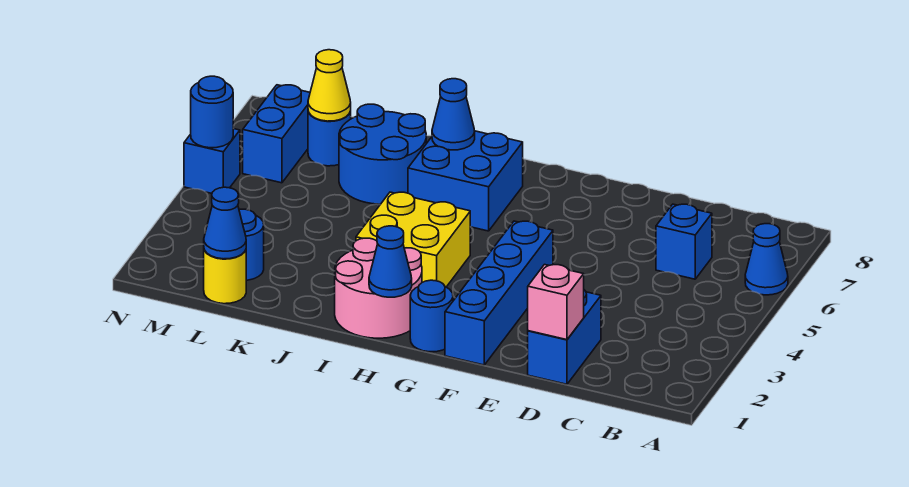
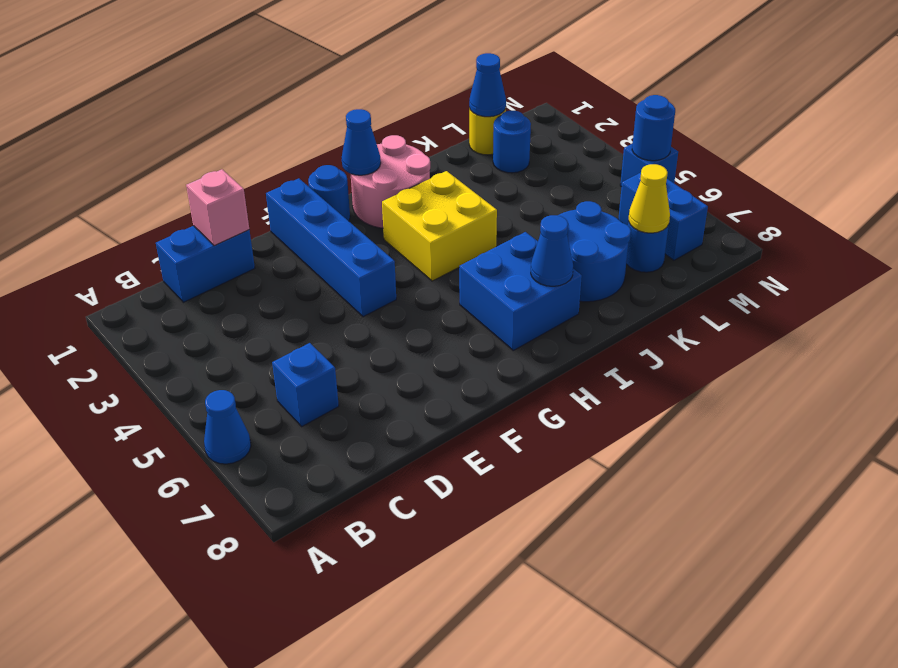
blue brick D1:D2 level 1 -> blue brick C1:D1 level 1

